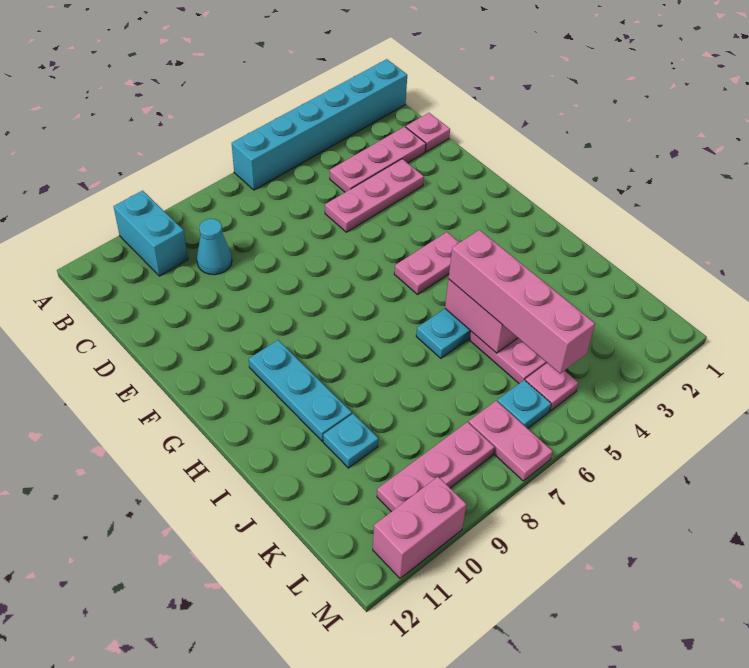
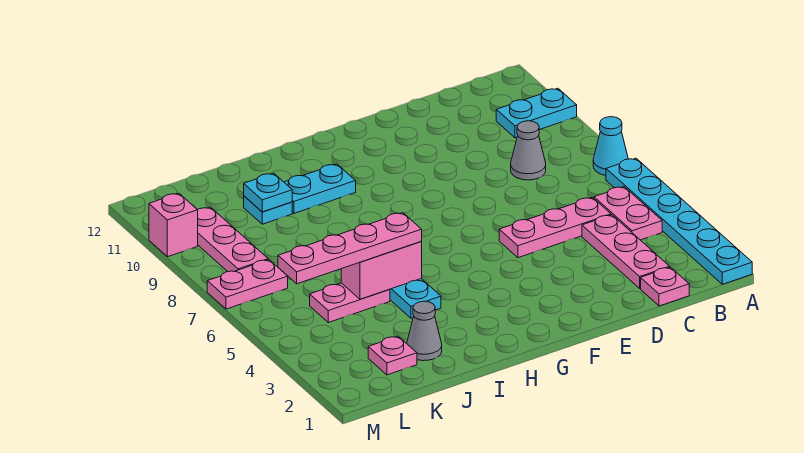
cyan brick A1:A6 level 1 -> cyan plate A1:A6 level 1
cyan brick A10:B10 level 1 -> cyan plate A10:B10 level 1
none -> grey cone C8 level 1
cyan cone C9 level 1 -> cyan cone A7 level 1
pink plate D3:D5 level 1 -> pink plate C5:E5 level 1
pink plate G4:G5 level 1 -> pink plate B4:B5 level 1
cyan plate G10:I10 level 1 -> cyan plate H10:I10 level 1
pink brick I5:L5 level 3 -> pink plate I5:L5 level 3
none -> grey cone J2 level 1
pink plate L5 level 1 -> pink plate K2 level 1
cyan plate L6 level 1 -> cyan plate J10 level 2
pink brick M10:M11 level 1 -> pink brick M10 level 1

